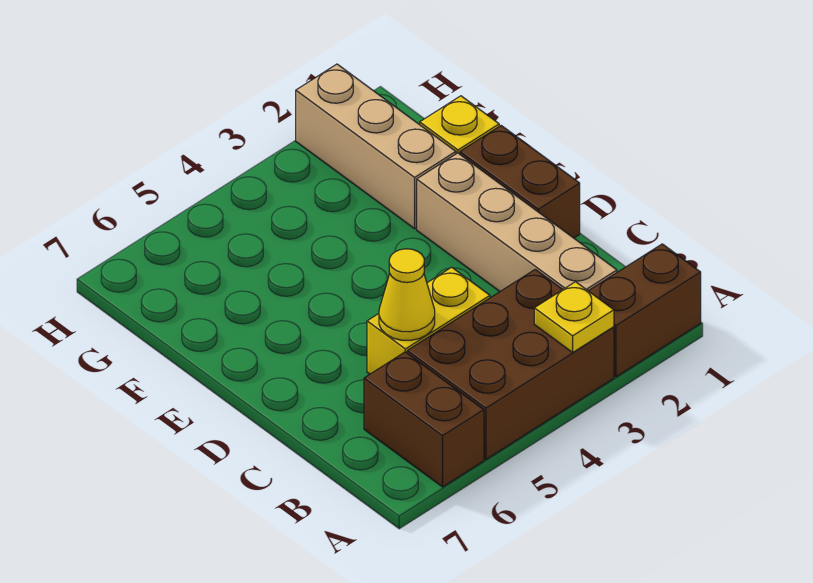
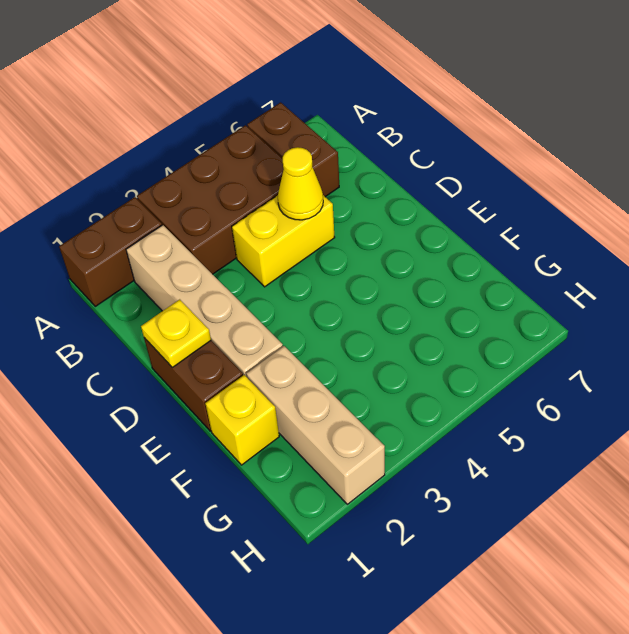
yellow plate A3 level 2 -> yellow plate D1 level 2

